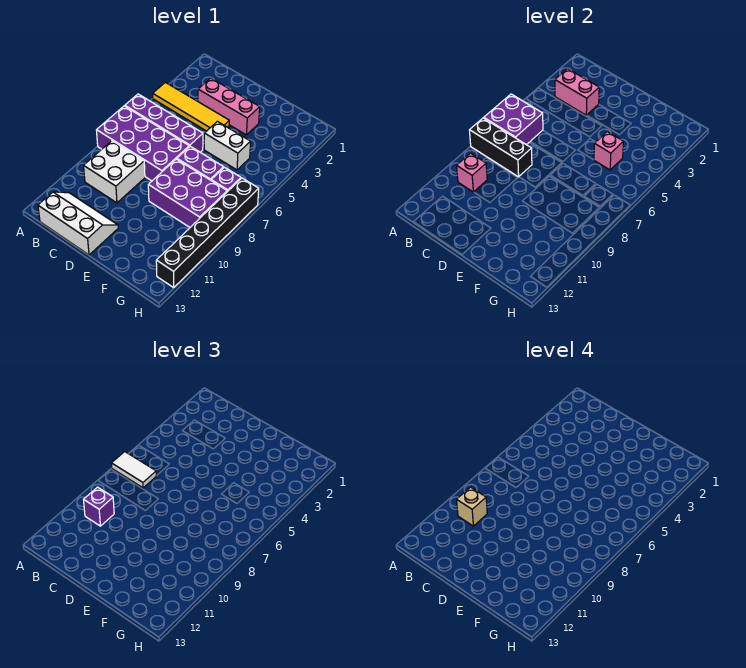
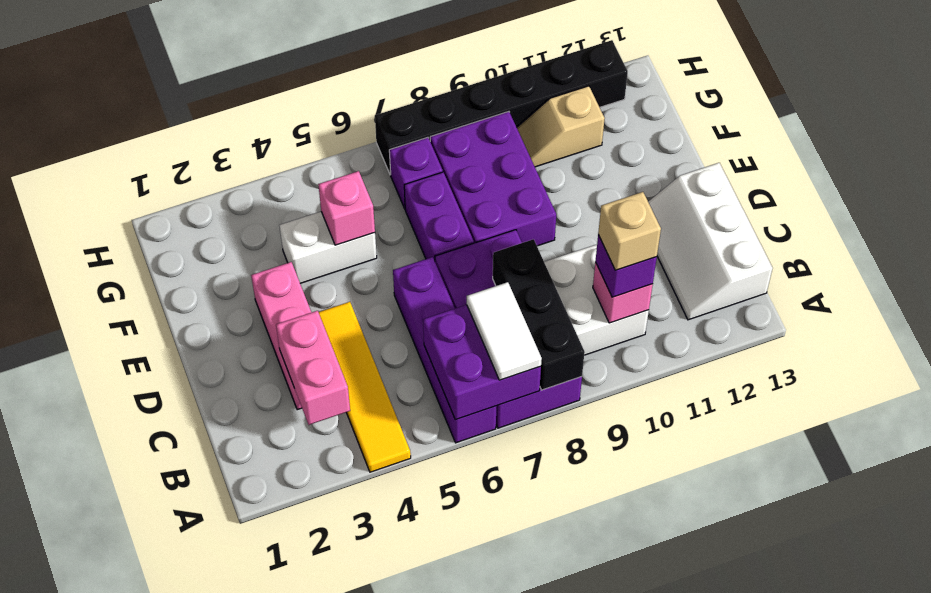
white brick E5:F5 level 1 -> white brick F4:F5 level 1
none -> tan slope G10:G11 level 1 top 11

